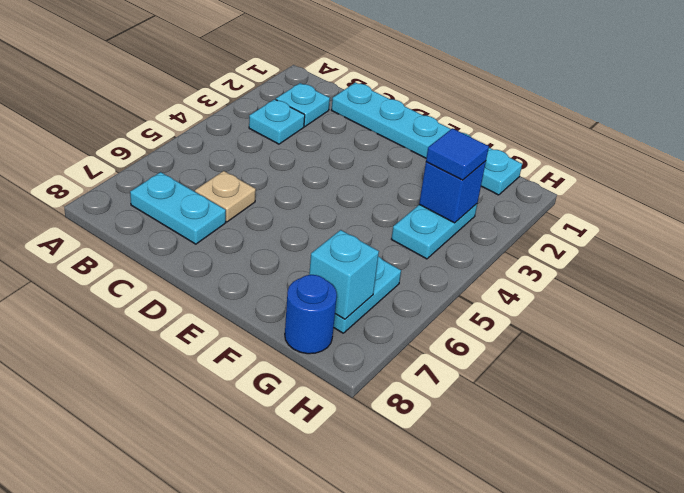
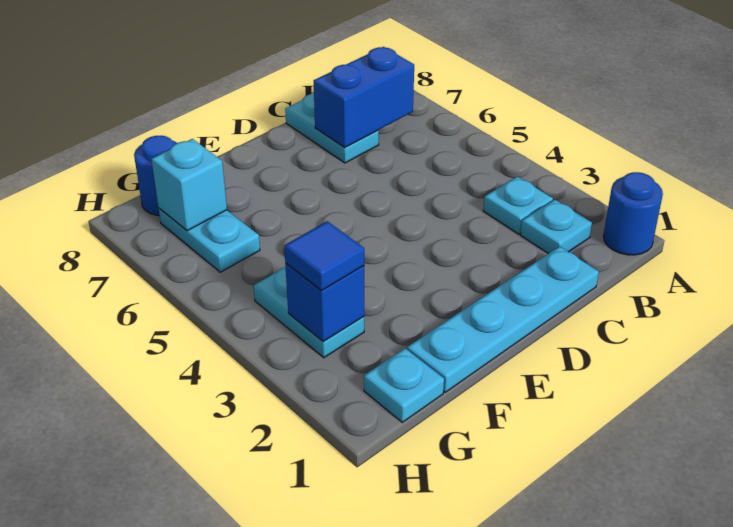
none -> blue round brick A1 level 1
cyan plate B7:C7 level 1 -> cyan plate C7:C8 level 1
none -> blue brick B7:C7 level 2
tan plate C6 level 1 -> none

